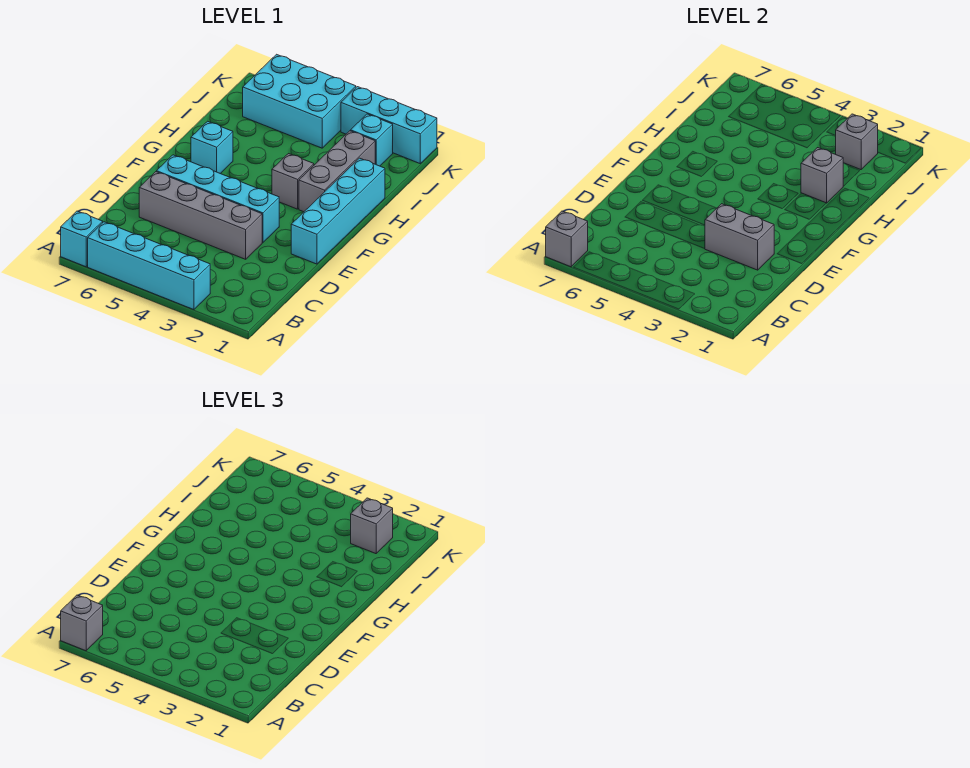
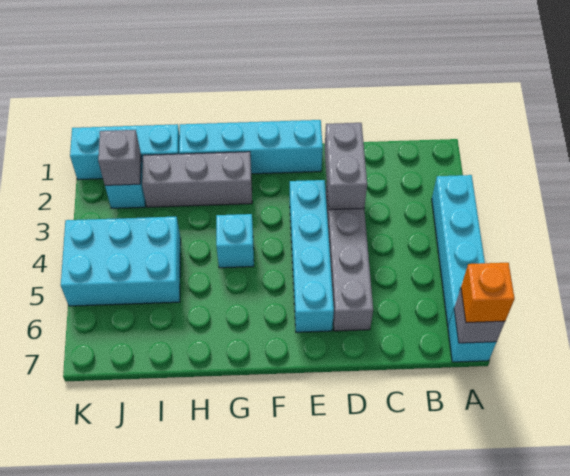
grey brick A7 level 3 -> orange brick A7 level 3
grey brick G3 level 1 -> none
cyan brick G6 level 1 -> cyan brick G4 level 1
grey brick H2 level 2 -> none
grey brick J2 level 3 -> none
cyan brick J4:K6 level 1 -> cyan brick I4:K5 level 1
cyan brick K1:K3 level 1 -> cyan brick I1:K1 level 1

